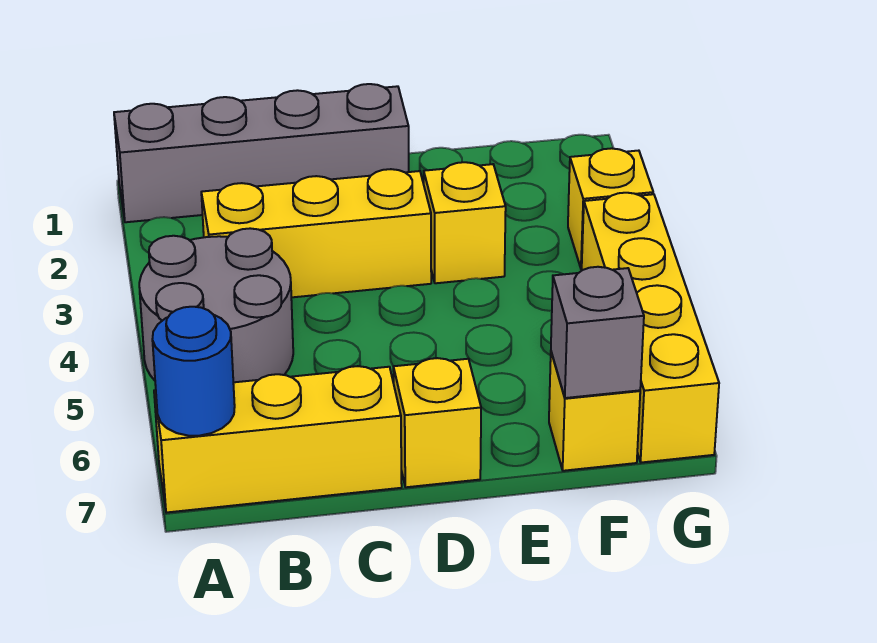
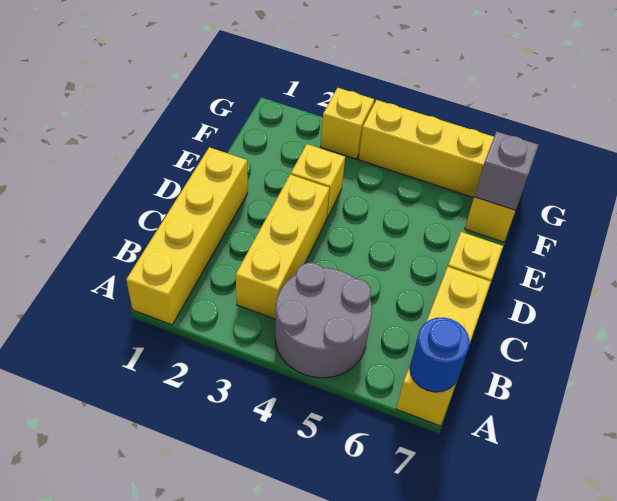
grey brick A1:D1 level 1 -> yellow brick A1:D1 level 1

